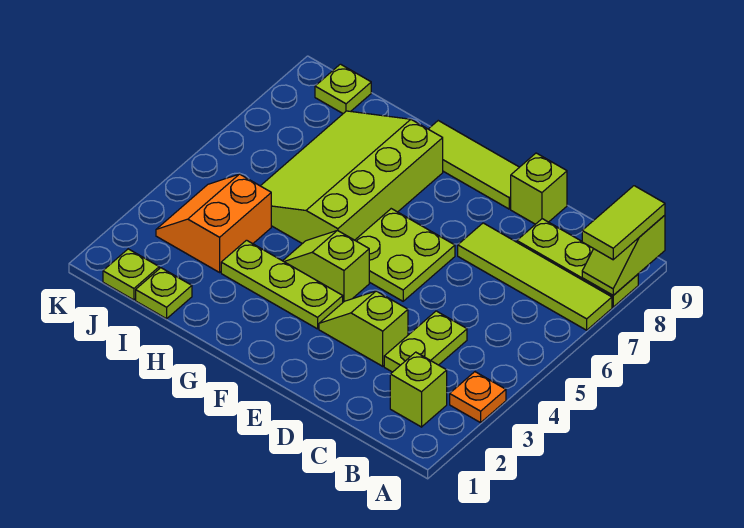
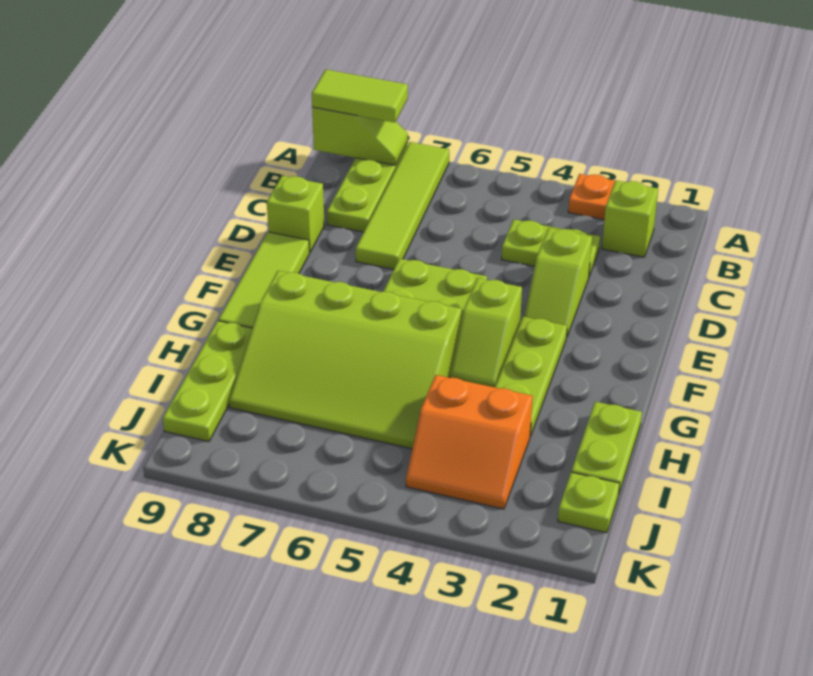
lime plate I1 level 1 -> lime plate H1:I1 level 1
lime plate J9 level 1 -> lime plate H9:J9 level 1

